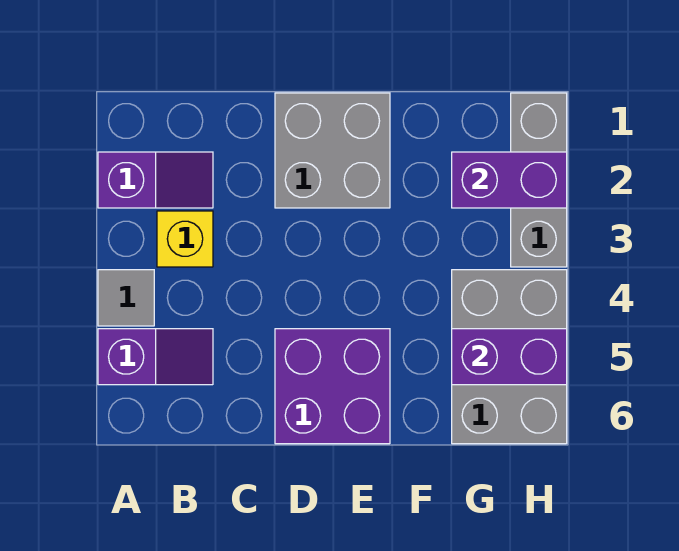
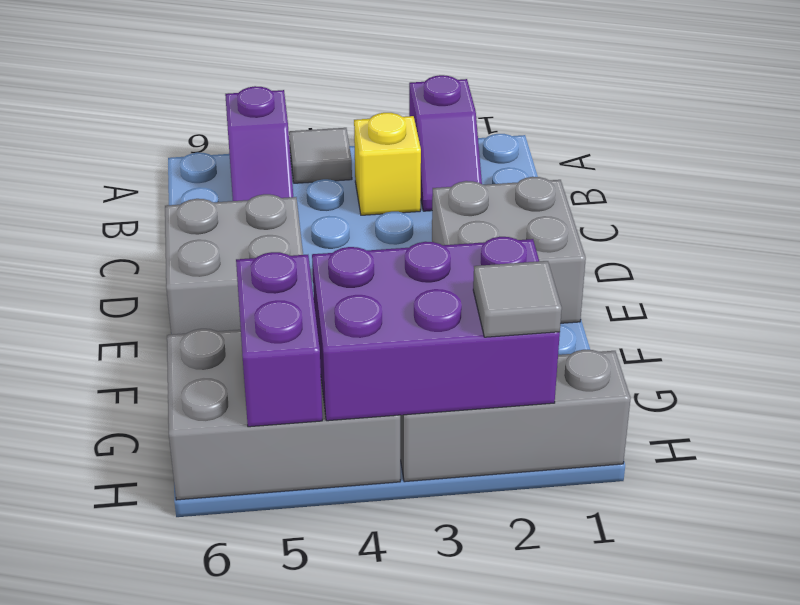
purple brick D5:E6 level 1 -> grey brick D5:E6 level 1
purple brick G2:H2 level 2 -> purple brick G2:H4 level 2
none -> grey tile H2 level 3

